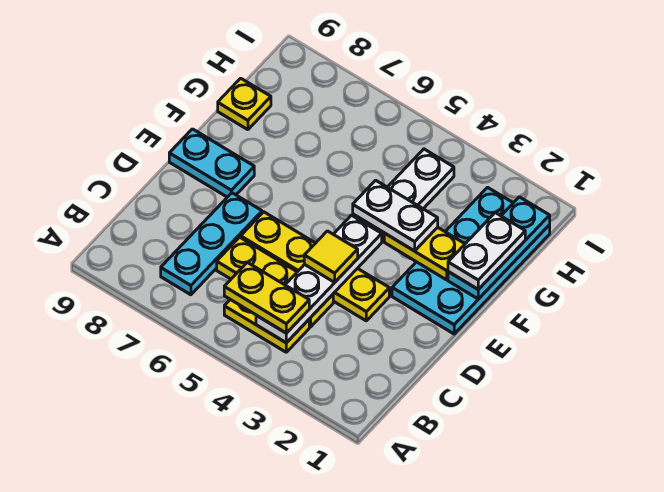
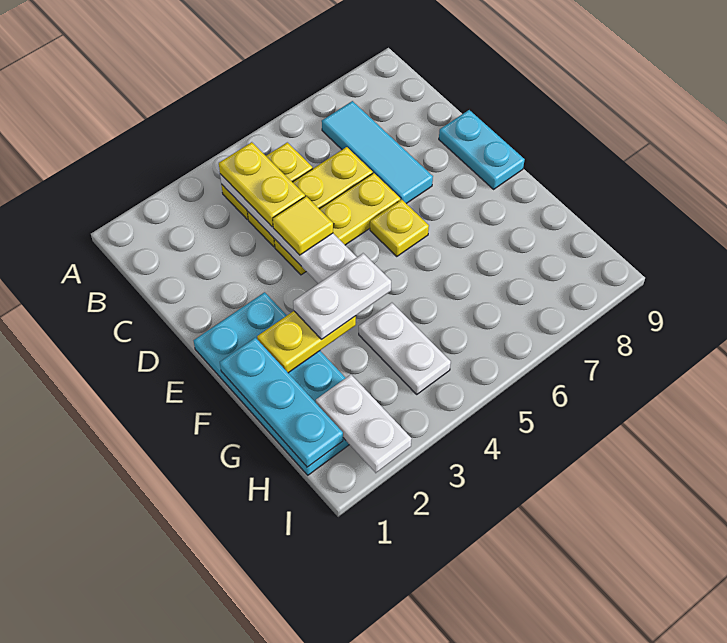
yellow plate B4:B5 level 3 -> yellow plate B4:C4 level 3
cyan plate B7:D7 level 1 -> cyan tile B7:D7 level 1
yellow plate D3:D6 level 1 -> yellow plate D4:D6 level 1
cyan plate E8:E9 level 1 -> cyan plate D9:E9 level 1
white plate F1:G1 level 3 -> white plate H2:I2 level 2
yellow plate G9 level 1 -> yellow plate E6 level 1

